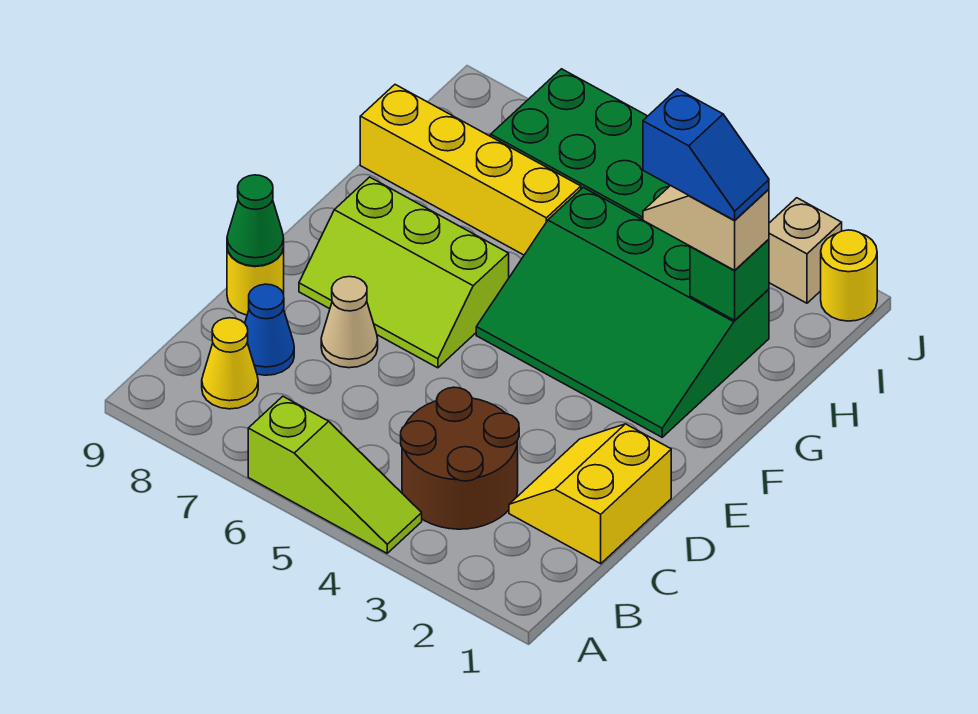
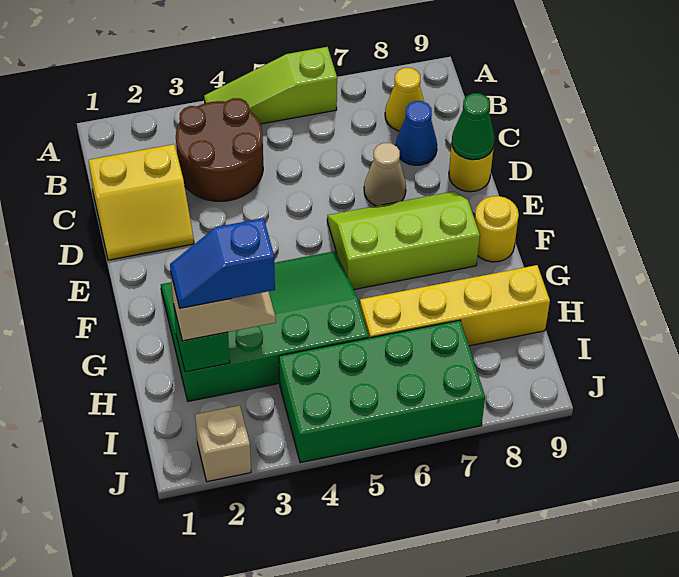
yellow slope C1:D2 level 1 top 1 -> yellow slope C1:D2 level 1 top C
yellow round brick J1 level 1 -> yellow round brick F9 level 1

